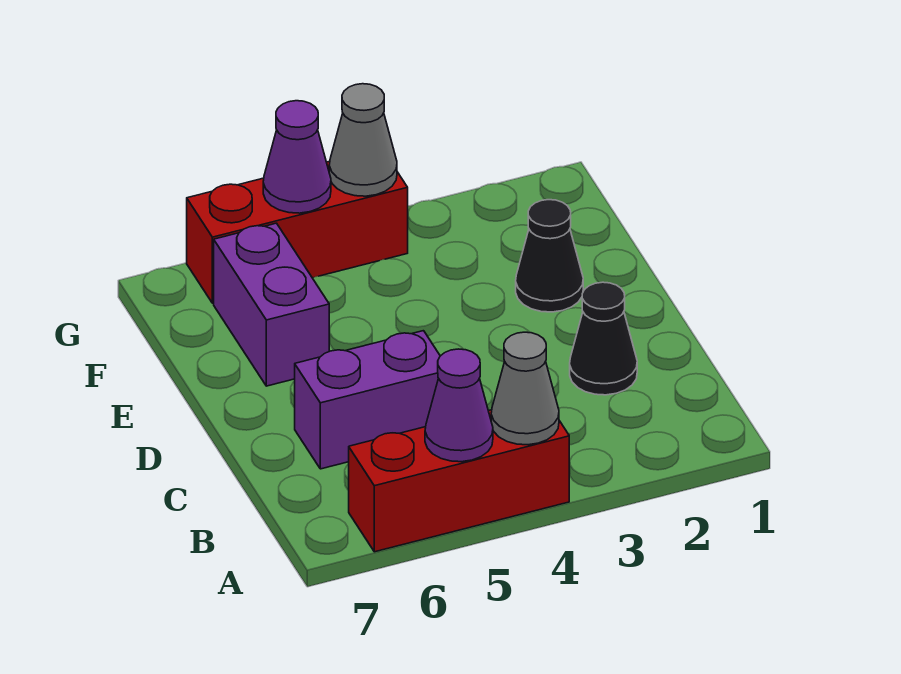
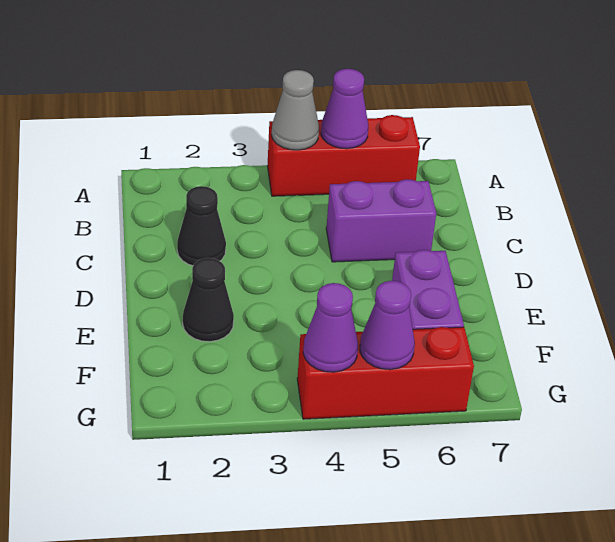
grey cone G4 level 2 -> purple cone G4 level 2

